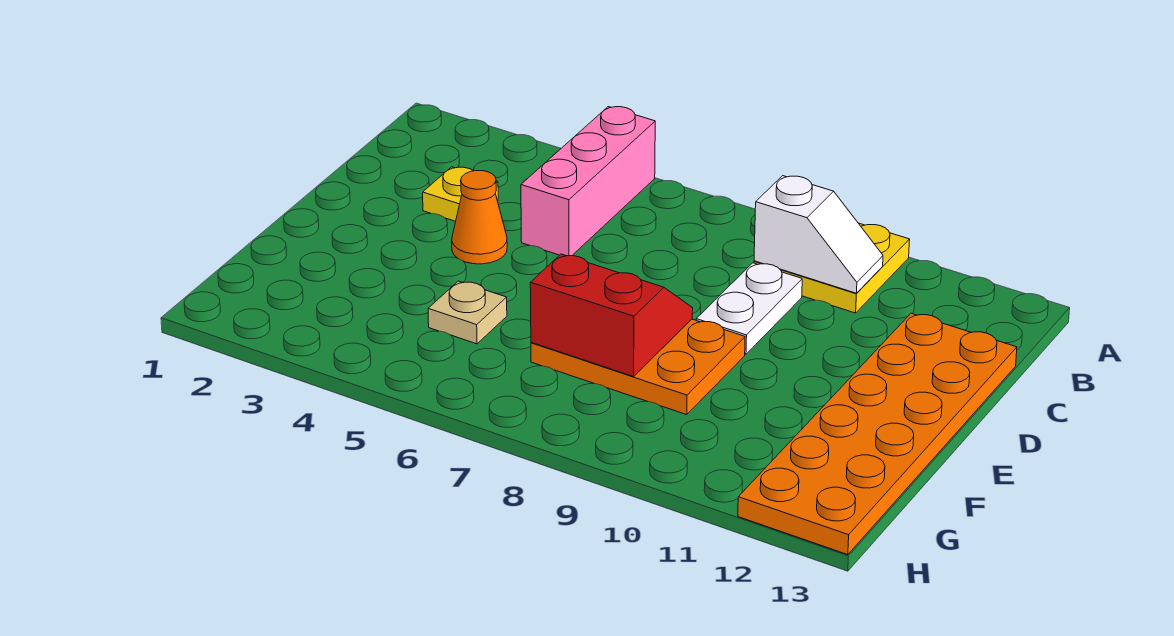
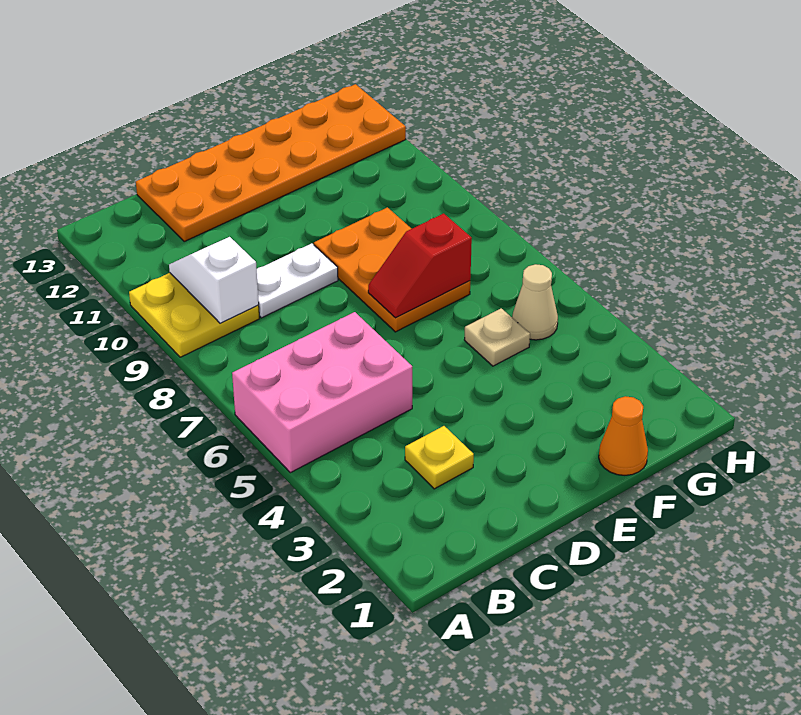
pink brick A5:C5 level 1 -> pink brick A5:C6 level 1
orange cone D4 level 1 -> orange cone F1 level 1
red slope E7:F8 level 2 top F -> red slope E7:F7 level 2 top F
none -> tan cone G5 level 1

